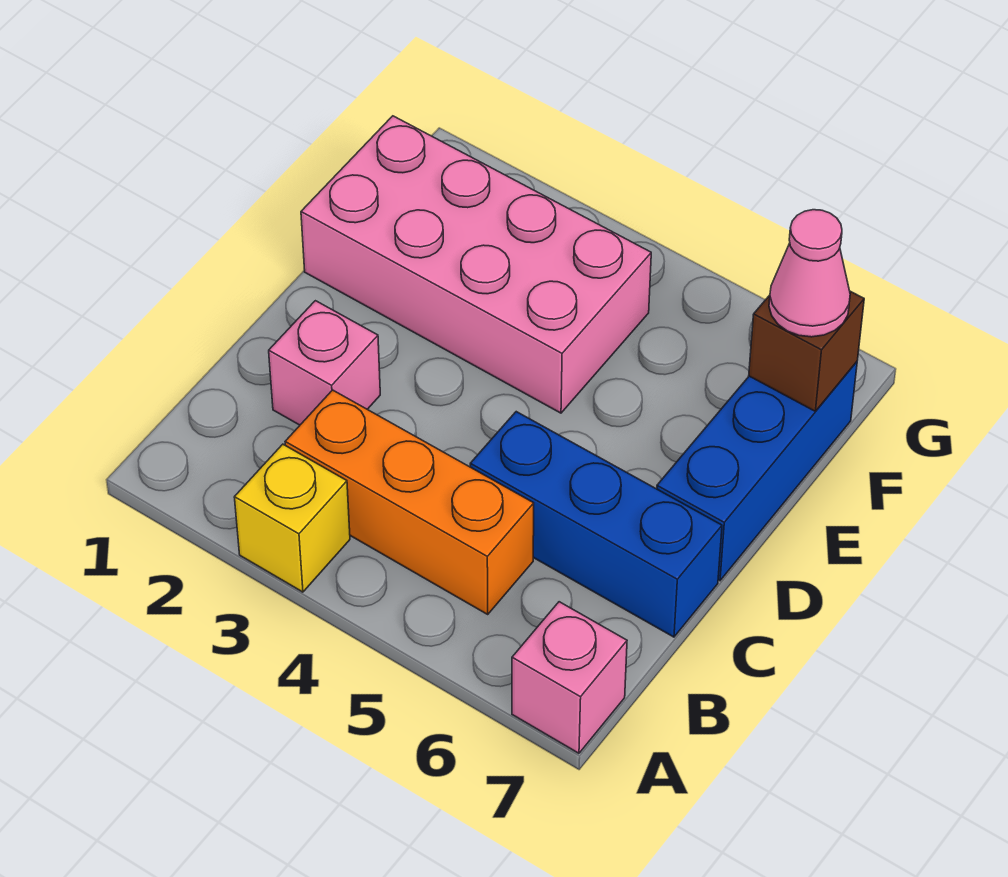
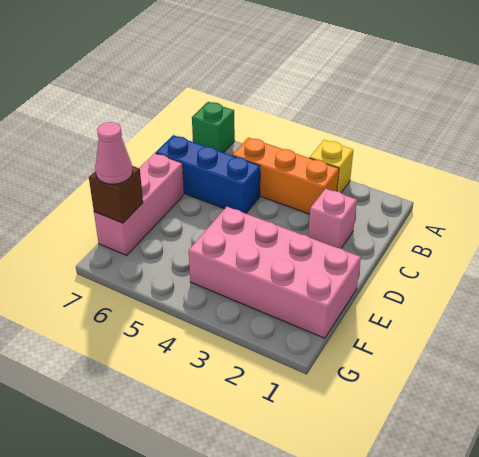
pink brick A7 level 1 -> green brick A7 level 1
blue brick D7:F7 level 1 -> pink brick D7:F7 level 1

